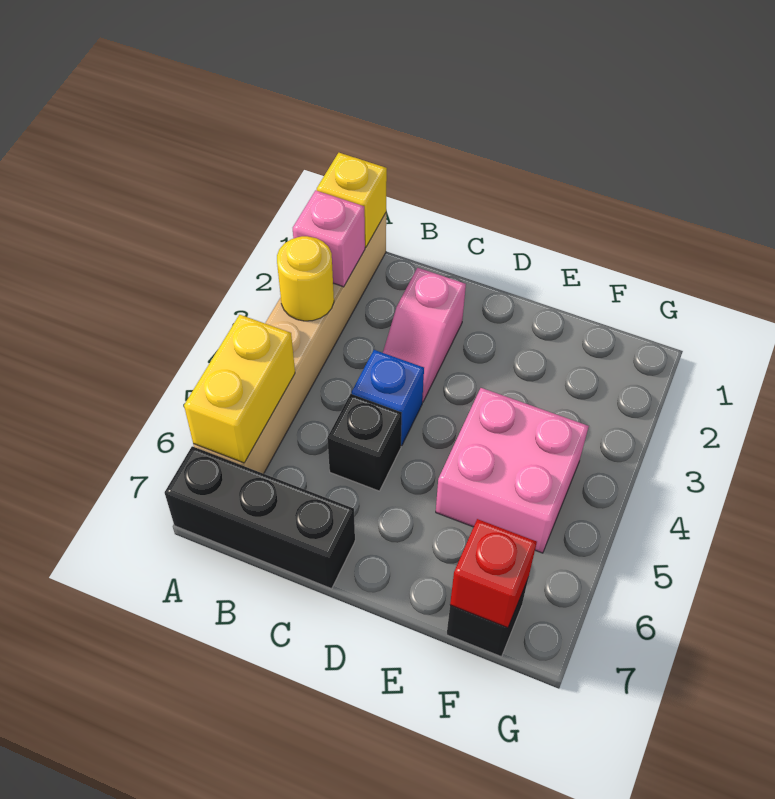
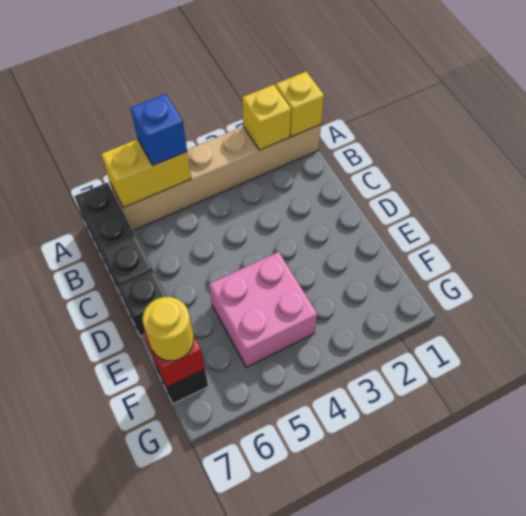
pink brick A2 level 2 -> yellow brick A2 level 2
yellow round brick A3 level 2 -> yellow round brick F7 level 3
pink slope C2:C3 level 1 top 2 -> none
blue brick C4 level 1 -> blue brick A5 level 3
black brick C5 level 1 -> black brick D7 level 1

